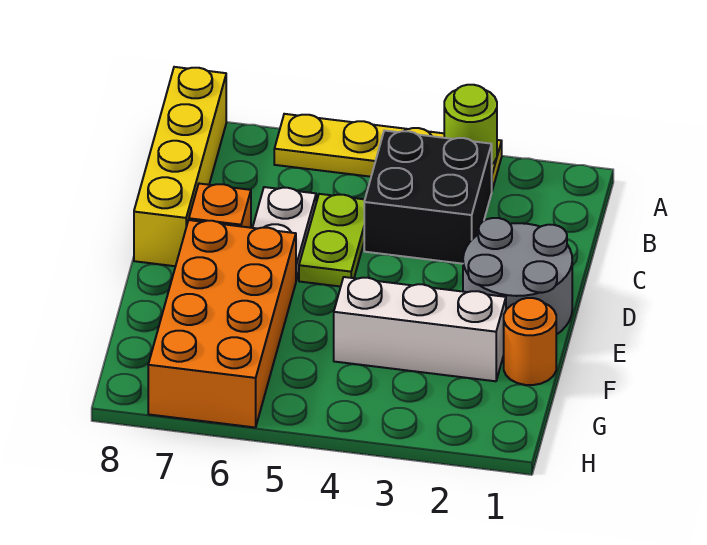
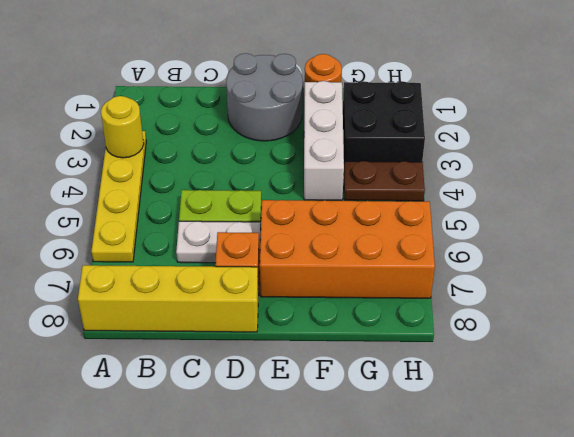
lime round brick A3 level 2 -> yellow round brick A3 level 2
black brick B3:C4 level 1 -> black brick G2:H3 level 1
none -> brown plate G4:H4 level 1

